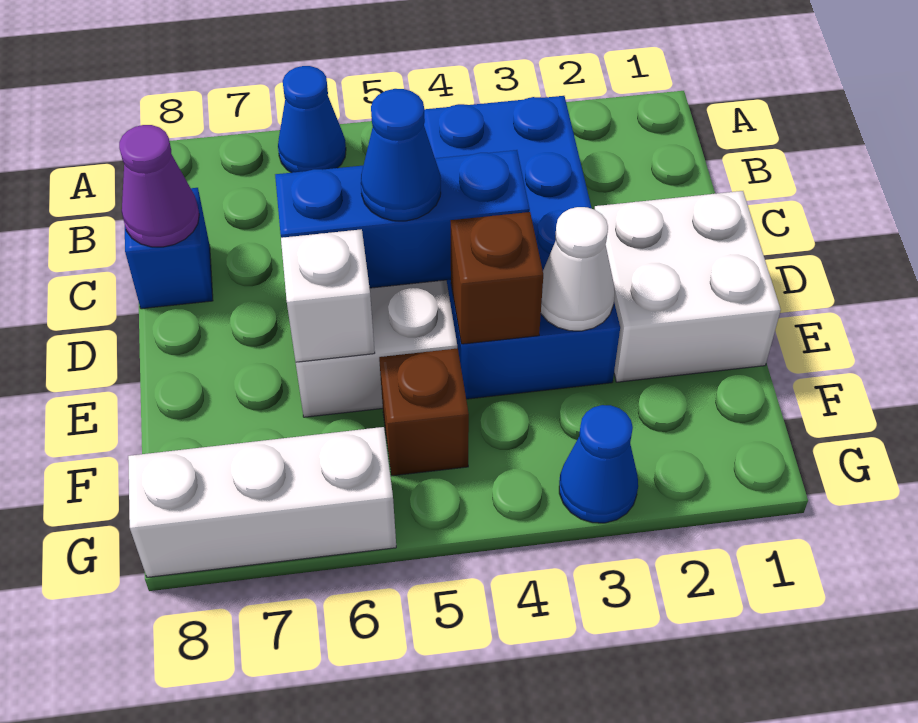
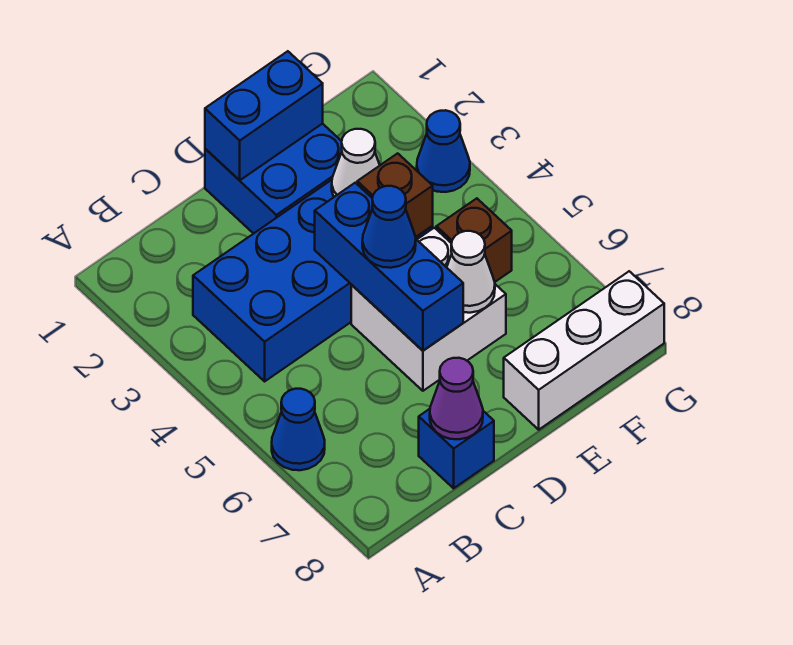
white brick D1:E2 level 1 -> blue brick D1:E2 level 1
none -> blue brick D1:E1 level 2
white brick E6 level 2 -> white cone E6 level 2
white brick G6:G8 level 1 -> white brick E8:G8 level 1

